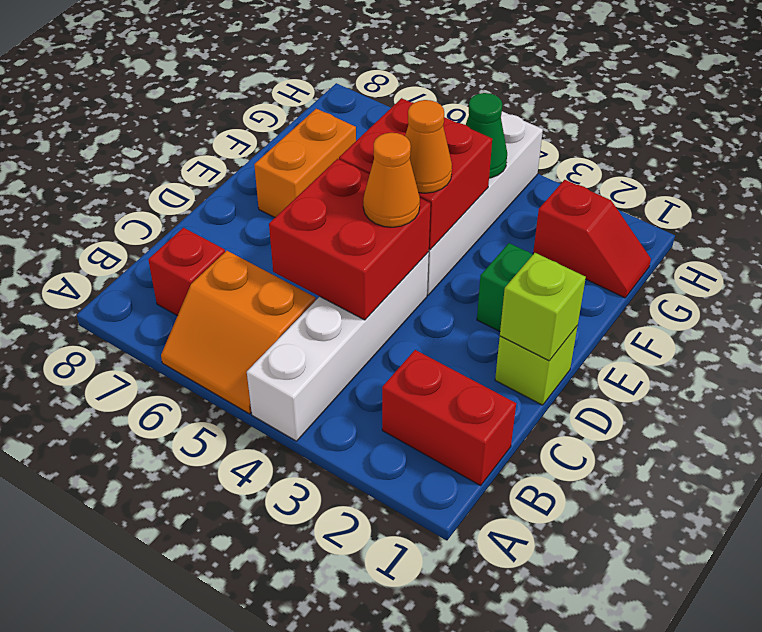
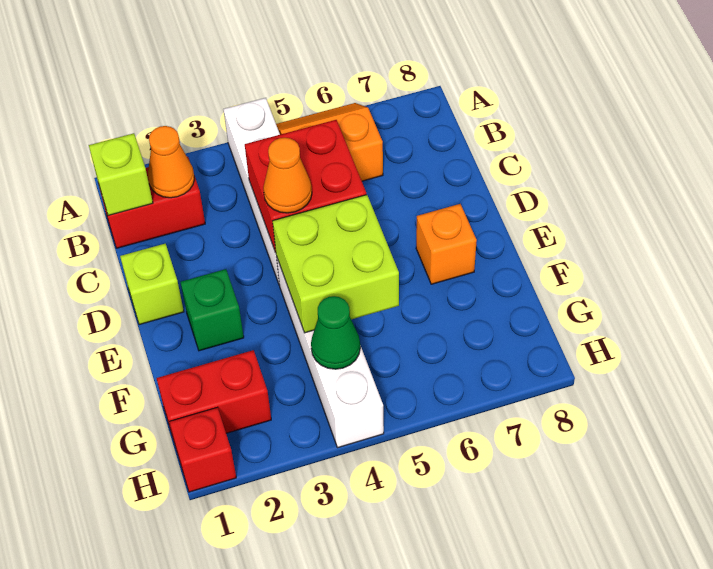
red brick B7 level 1 -> red brick H1 level 1
lime brick D1 level 2 -> lime brick B1 level 2
red brick E4:F5 level 2 -> lime brick E4:F5 level 2
orange cone E4 level 3 -> orange cone B2 level 2
orange brick E7:F7 level 1 -> orange brick E7 level 1
red slope G1:G2 level 1 top 2 -> red brick G1:G2 level 1

